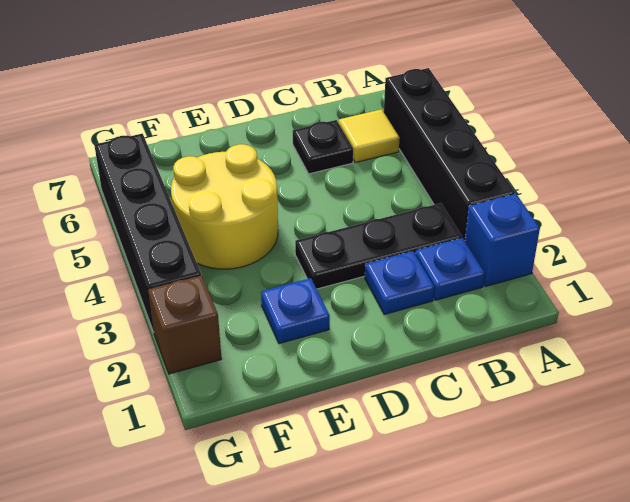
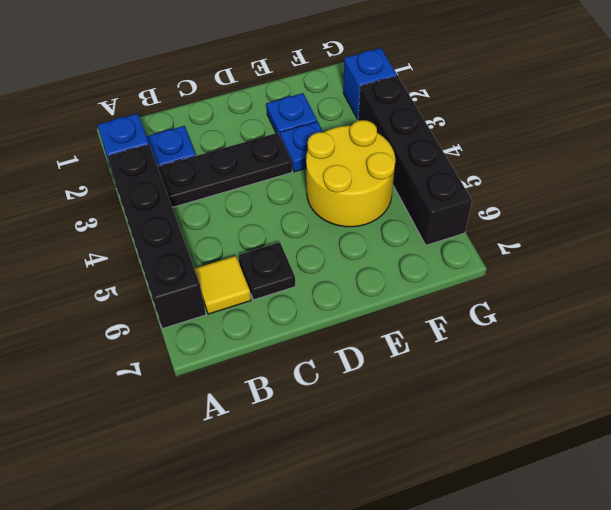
blue plate C2 level 1 -> blue plate E3 level 1
brown brick G2 level 1 -> blue brick G2 level 1

